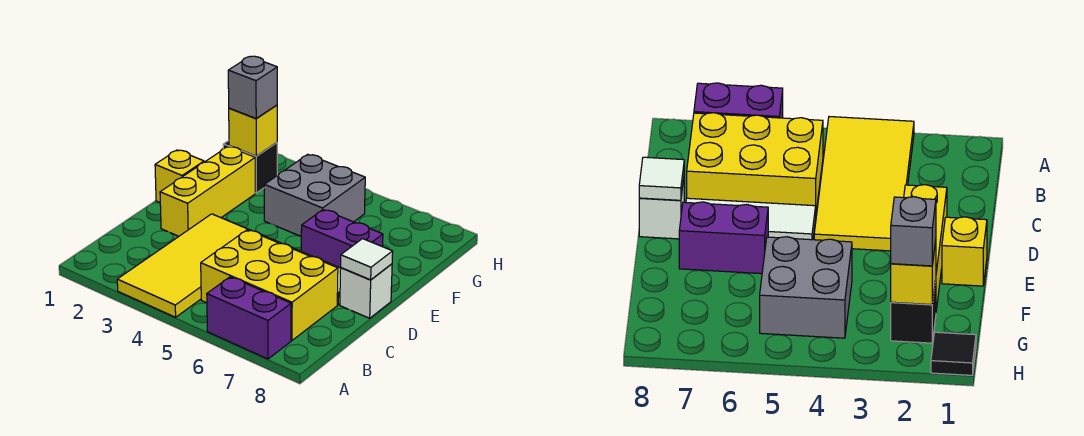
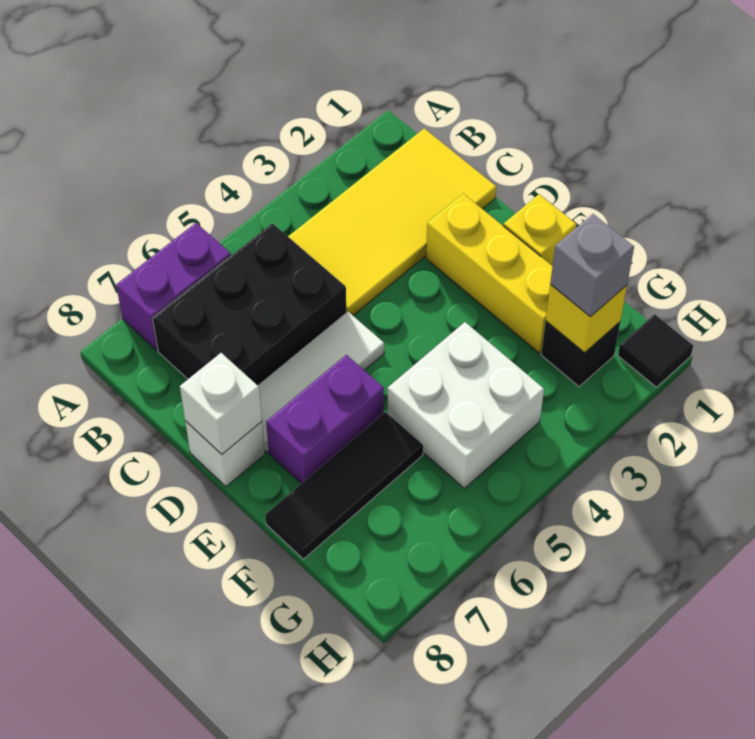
yellow tile A3:D4 level 1 -> yellow tile B1:C4 level 1
yellow brick B5:C7 level 1 -> black brick B5:C7 level 1
white tile D8 level 2 -> white brick D8 level 2
grey brick F4:G5 level 1 -> white brick F4:G5 level 1
none -> black tile F6:F8 level 1

